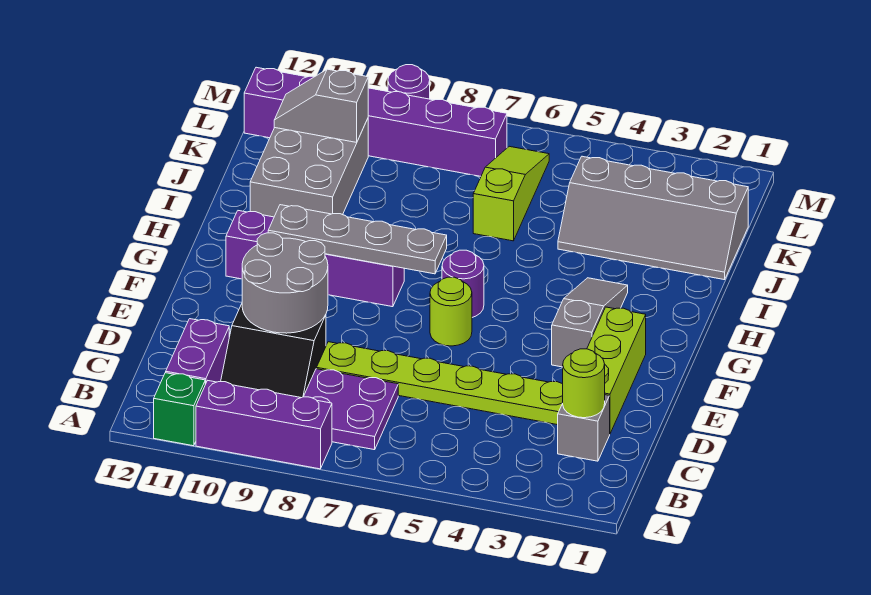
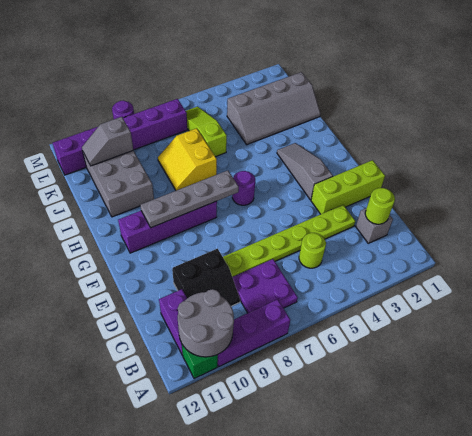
lime brick D2:F2 level 1 -> lime brick E1:E3 level 1
grey round brick D9:E10 level 2 -> grey round brick A10:B11 level 2
lime round brick F6 level 1 -> lime round brick C5 level 1
none -> yellow slope I7:J8 level 1 top 7

